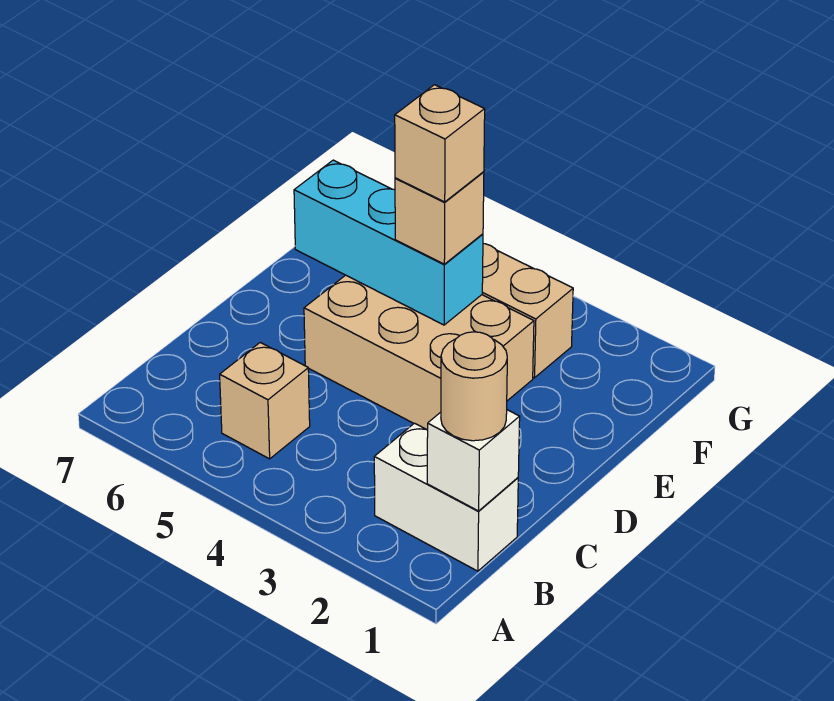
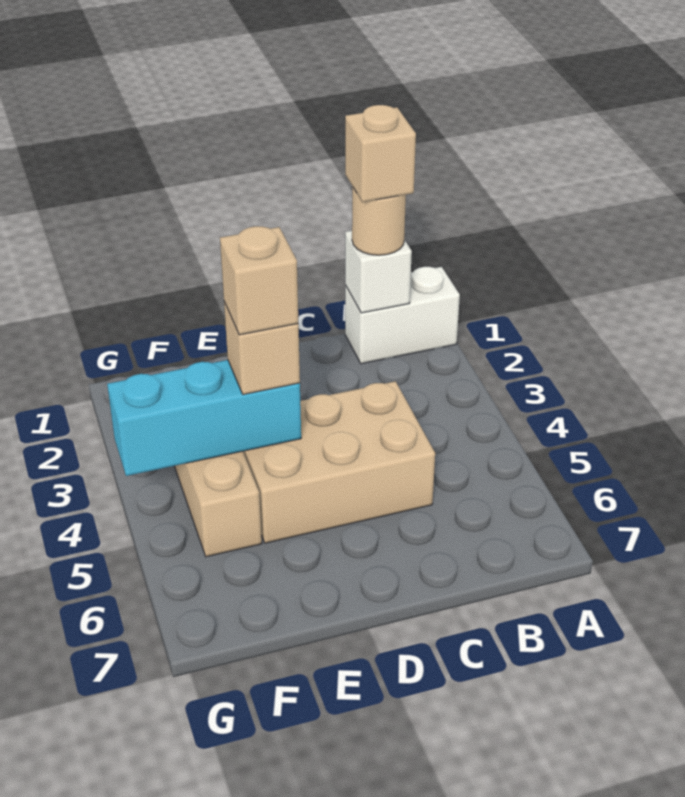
white brick B1:B2 level 1 -> white brick A1:B1 level 1
tan brick B5 level 1 -> tan brick B1 level 4
tan brick D3:E5 level 1 -> tan brick C4:E5 level 1
cyan brick E4:E6 level 2 -> cyan brick E4:G4 level 2

